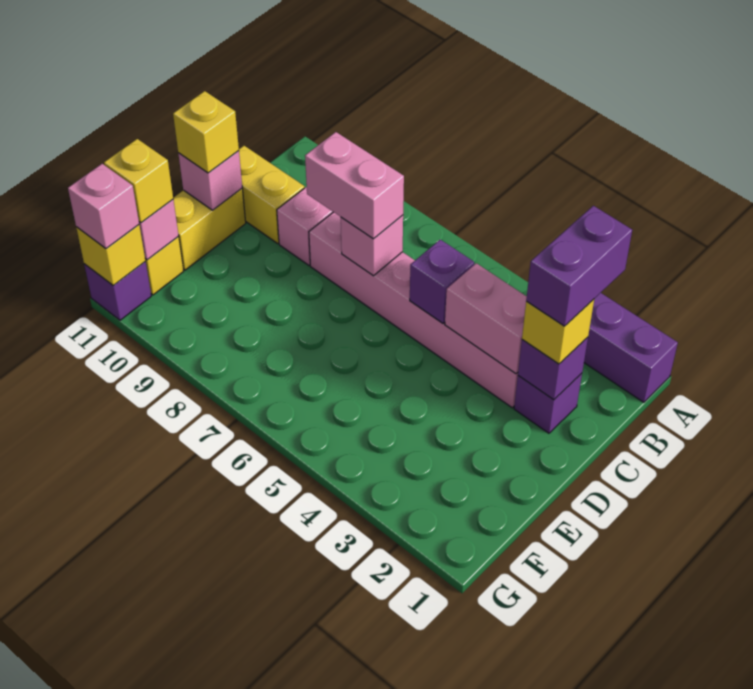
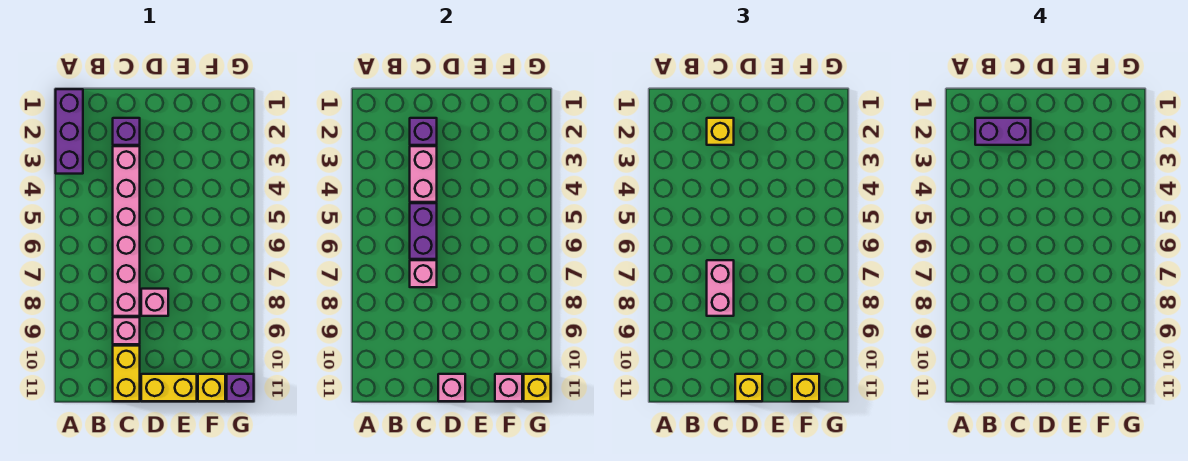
purple brick C5 level 2 -> purple brick C5:C6 level 2
pink brick G11 level 3 -> pink brick D8 level 1

